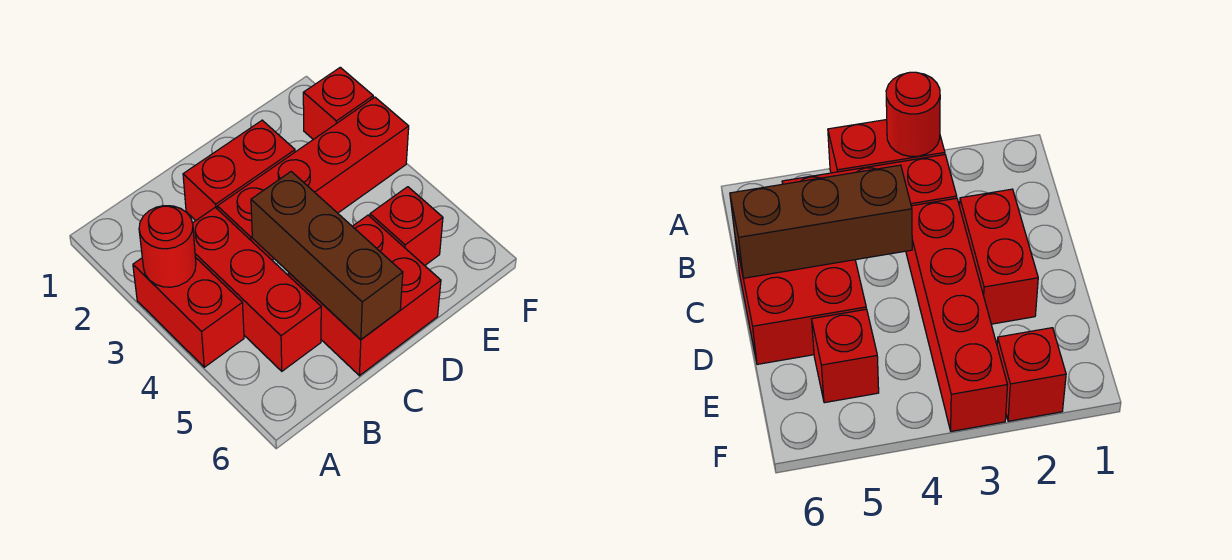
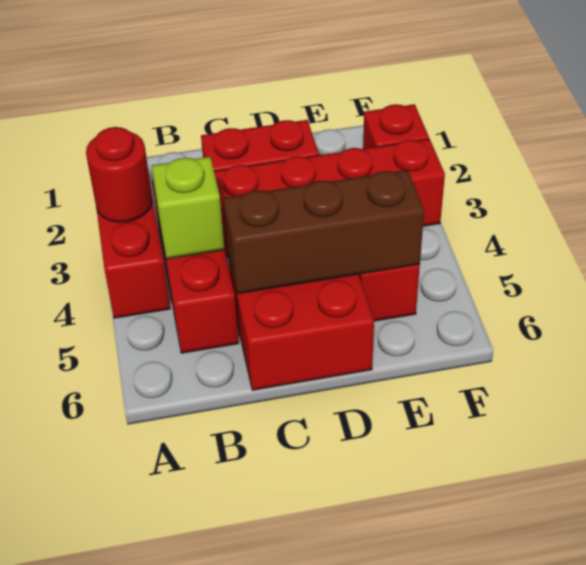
none -> lime brick B4 level 2
brown brick C4:C6 level 2 -> brown brick C5:E5 level 2

